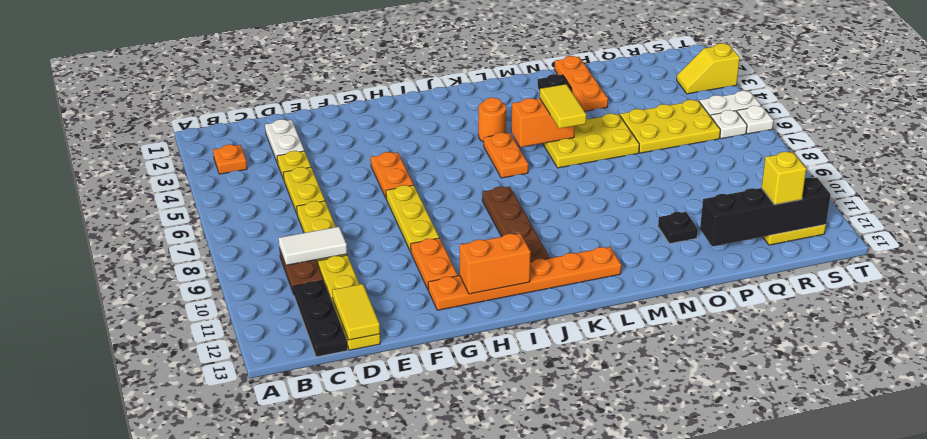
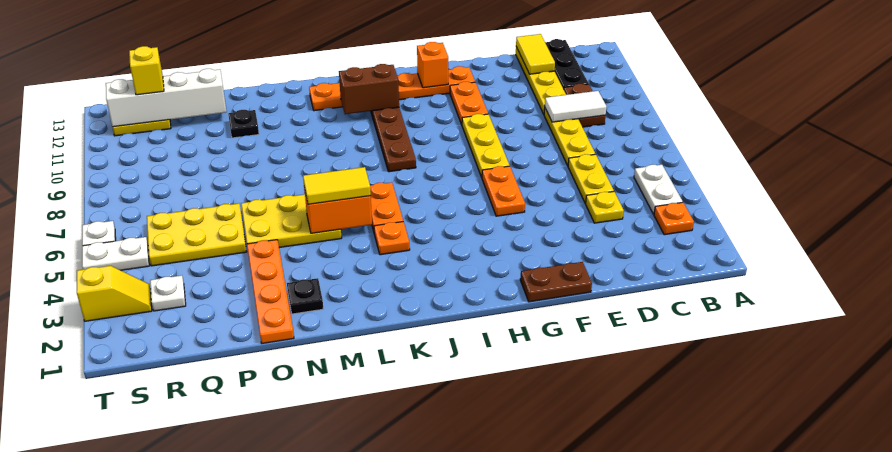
white plate D2:D3 level 1 -> white plate B4:B5 level 1
none -> brown plate F1:G1 level 1
orange brick H12:I12 level 2 -> orange brick H12 level 2
none -> brown brick J11:K11 level 2
orange round brick K4 level 1 -> orange plate K4 level 1
yellow tile M5:M6 level 3 -> yellow tile L5:M5 level 3
orange plate O1:O3 level 1 -> orange plate O1:O4 level 1
black brick P12:S12 level 2 -> white brick P12:S12 level 2
white plate S6 level 1 -> white plate R3 level 1

